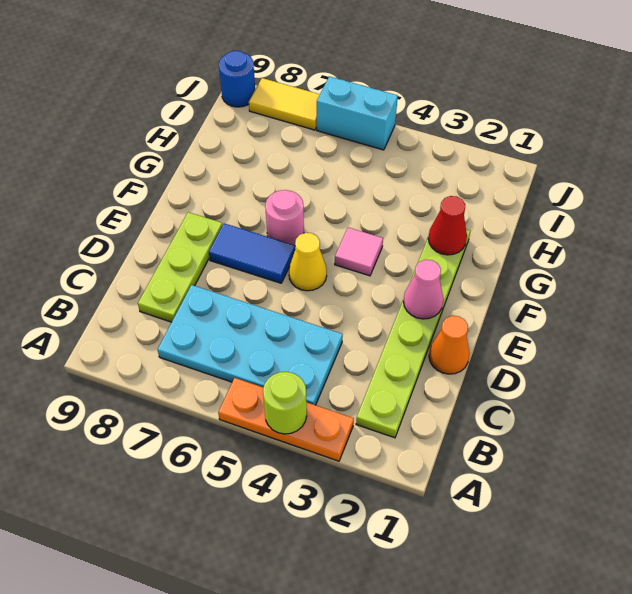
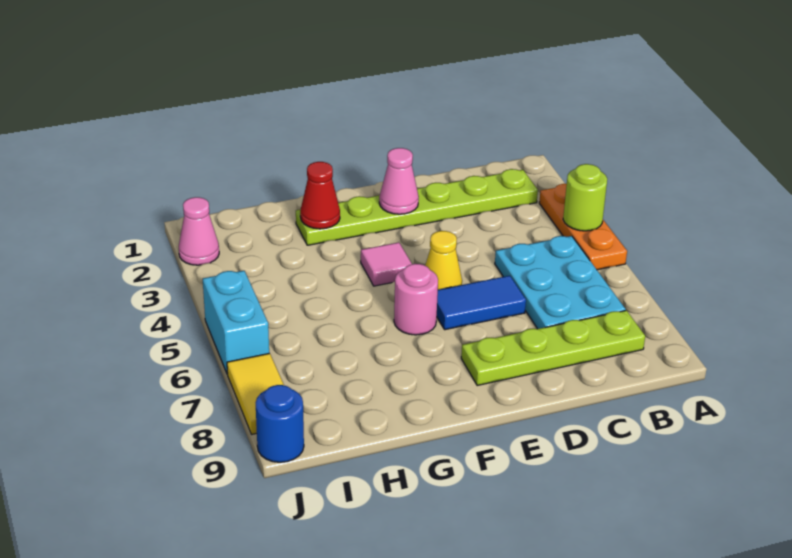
cyan plate B4:C7 level 1 -> cyan plate B5:C7 level 1
lime plate C8:E8 level 1 -> lime plate B8:E8 level 1
orange cone D1 level 1 -> none
blue tile E6:E7 level 1 -> blue tile D6:E6 level 1
none -> pink cone J2 level 1

